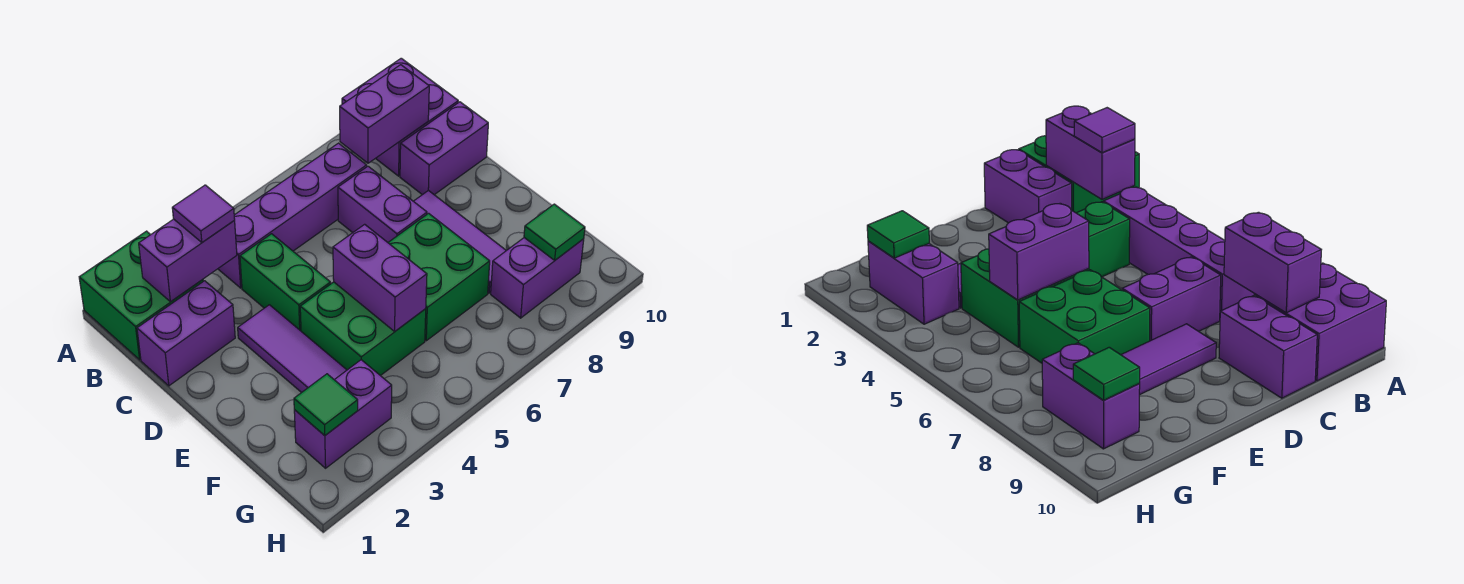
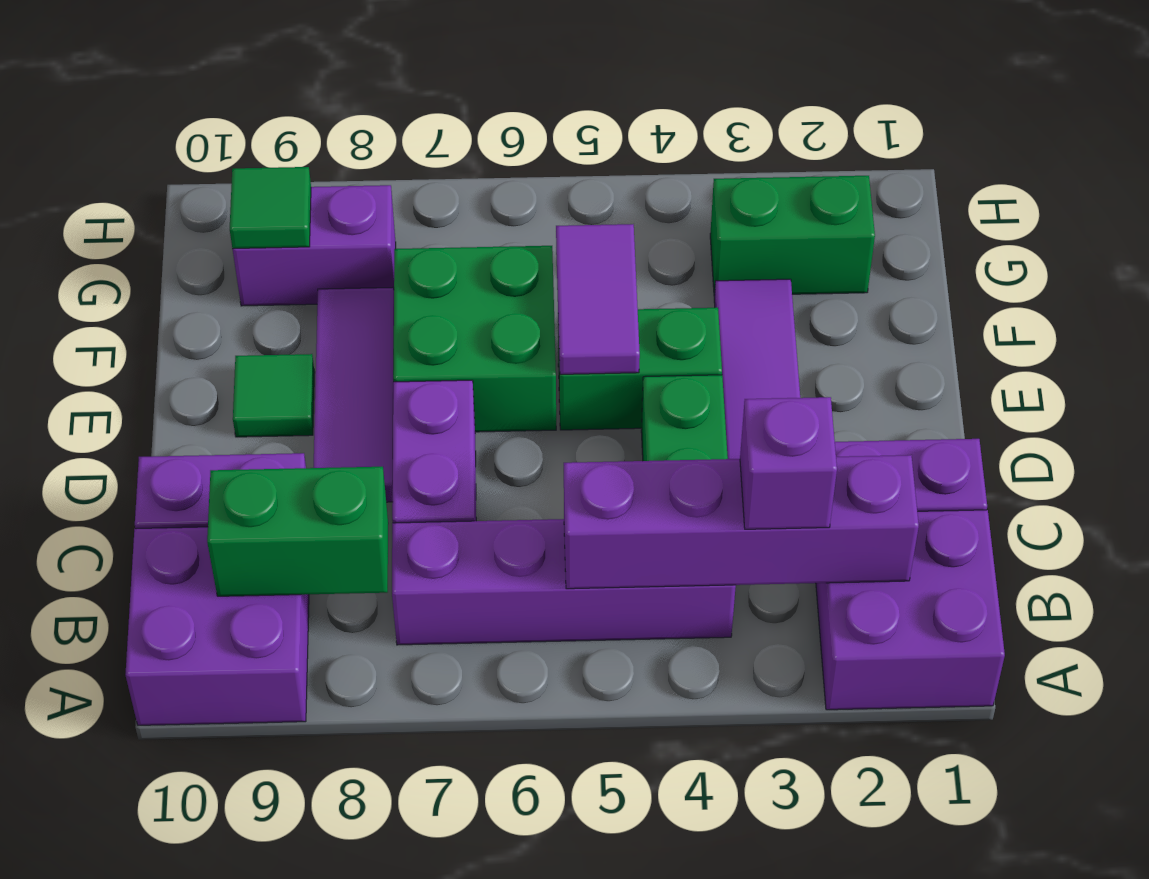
green brick A1:B2 level 1 -> purple brick A1:B2 level 1
purple brick B2:B3 level 2 -> purple brick B2:B5 level 2
purple tile B3 level 3 -> purple brick B3 level 3
purple brick B8:B9 level 2 -> green brick B8:B9 level 2
green brick E4:F5 level 1 -> green brick E4:E5 level 1
purple brick E5:F5 level 2 -> purple tile E5:F5 level 2
purple brick G2:G3 level 1 -> green brick G2:G3 level 1
green tile G2 level 2 -> green tile E9 level 1

